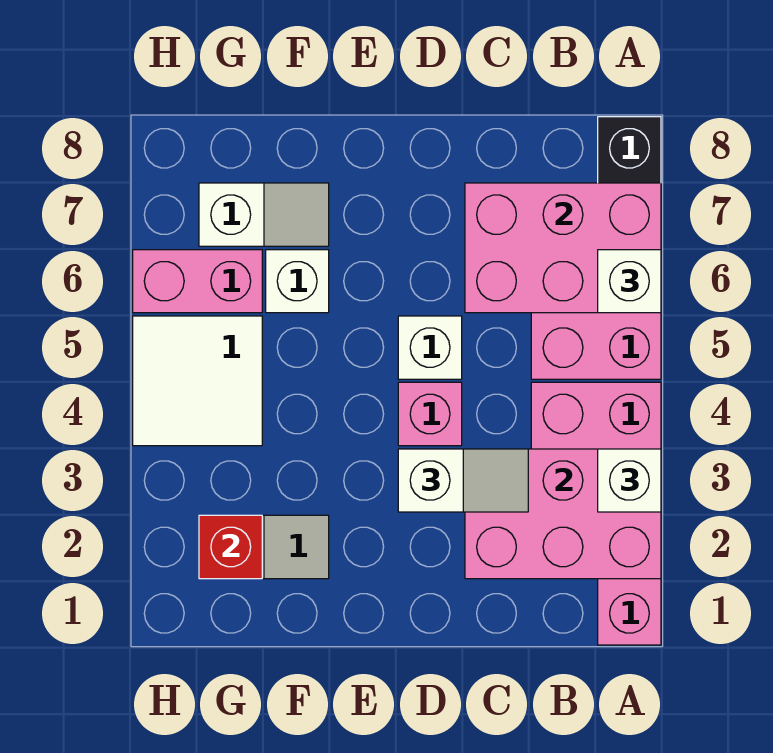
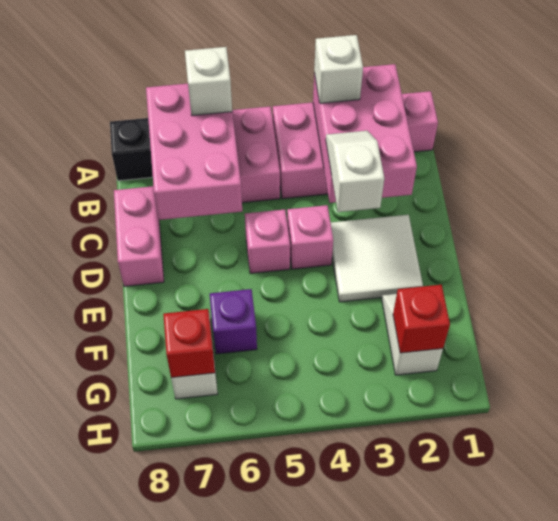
white brick D5 level 1 -> pink brick D5 level 1
white brick F6 level 1 -> purple brick F6 level 1
white tile G4:H5 level 1 -> white tile D2:E3 level 1
pink brick G6:H6 level 1 -> pink brick C8:D8 level 1
none -> red brick G7 level 2

